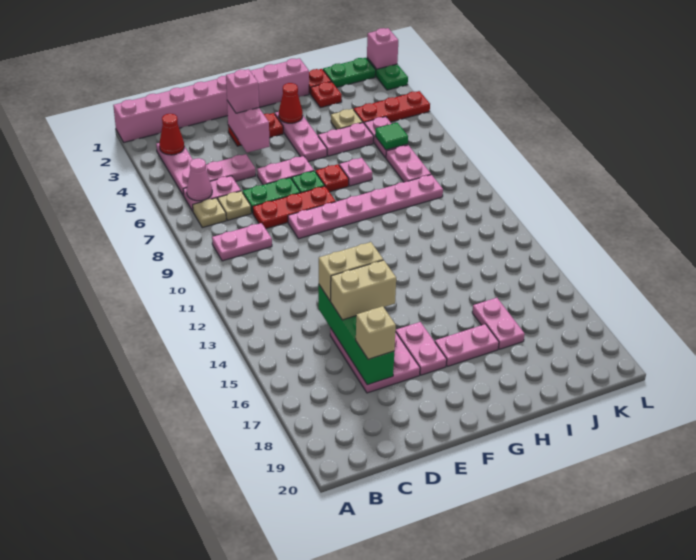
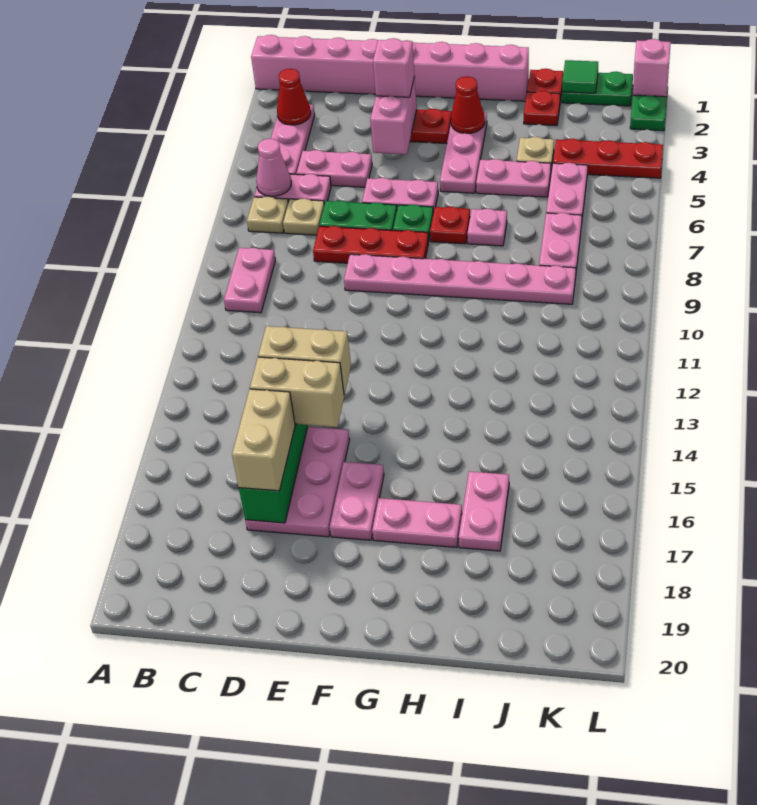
pink plate B9:C9 level 1 -> pink plate B9:B10 level 1
tan brick D17 level 3 -> tan brick D16:D17 level 3
green tile J6 level 2 -> green tile J1 level 2

